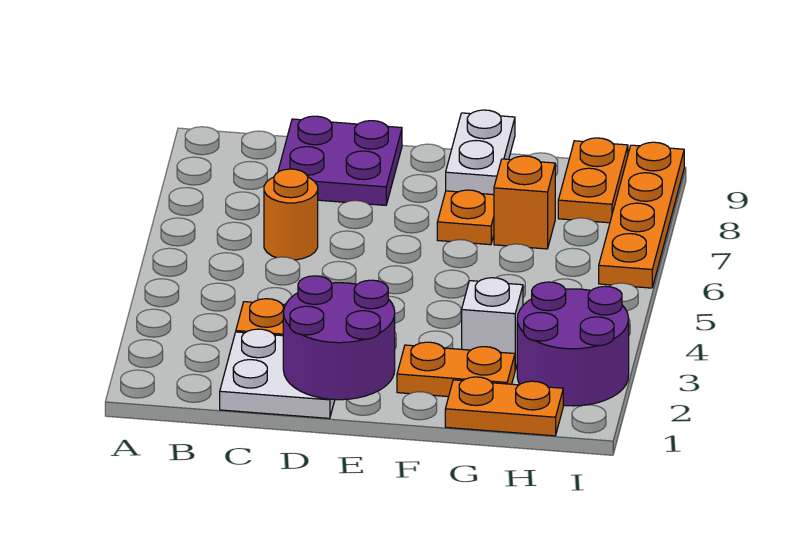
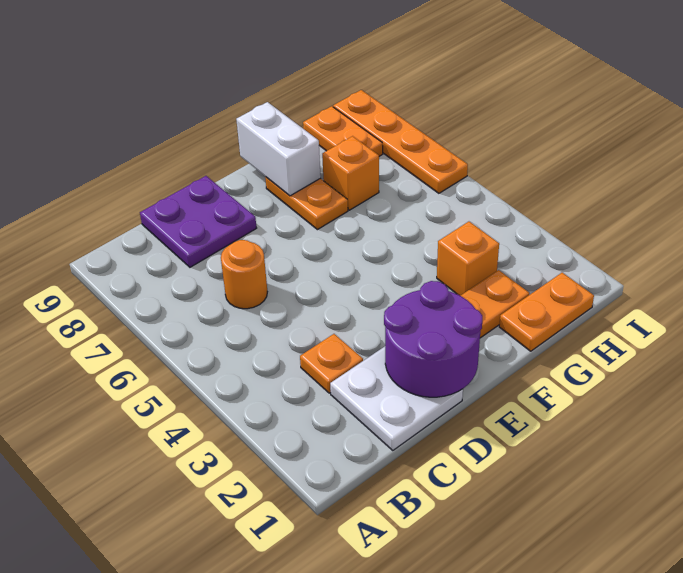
white plate F8:F9 level 2 -> white brick F8:F9 level 2
white brick G3 level 1 -> orange brick G3 level 1
purple round brick H2:I3 level 1 -> none

